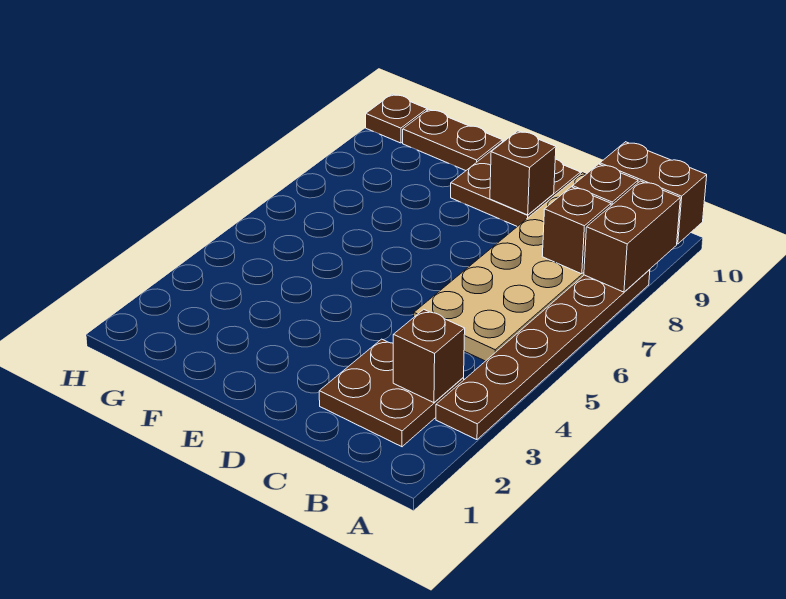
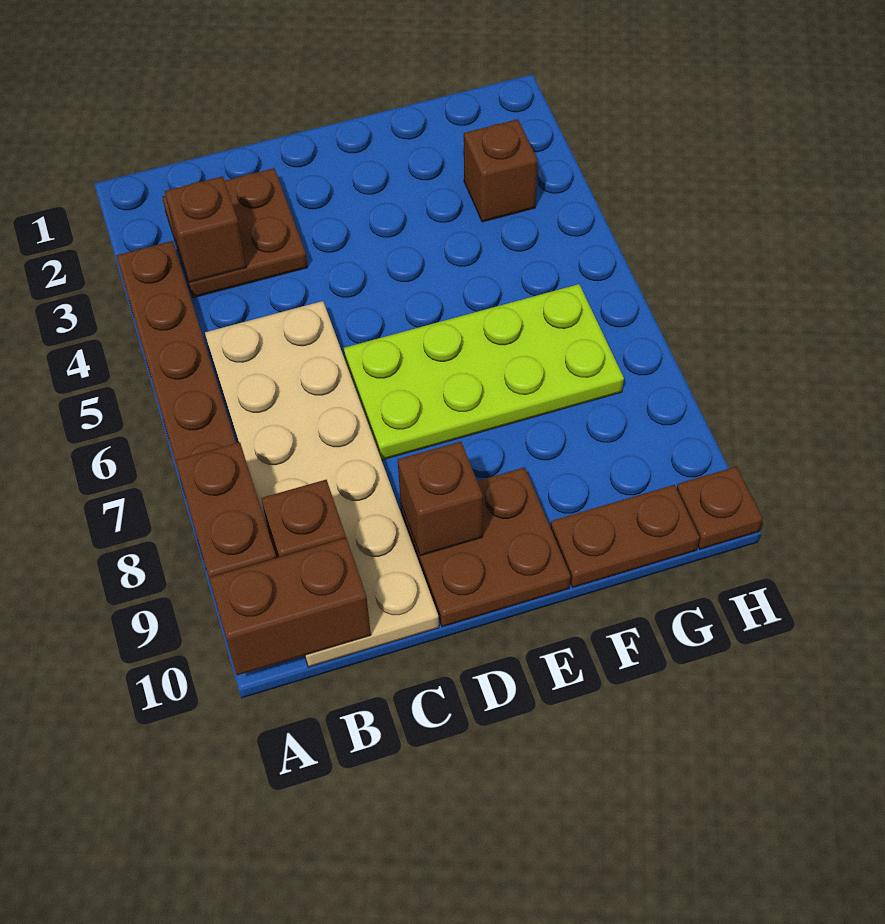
brown brick B8 level 2 -> brown brick G3 level 1
none -> lime plate D6:G7 level 1

